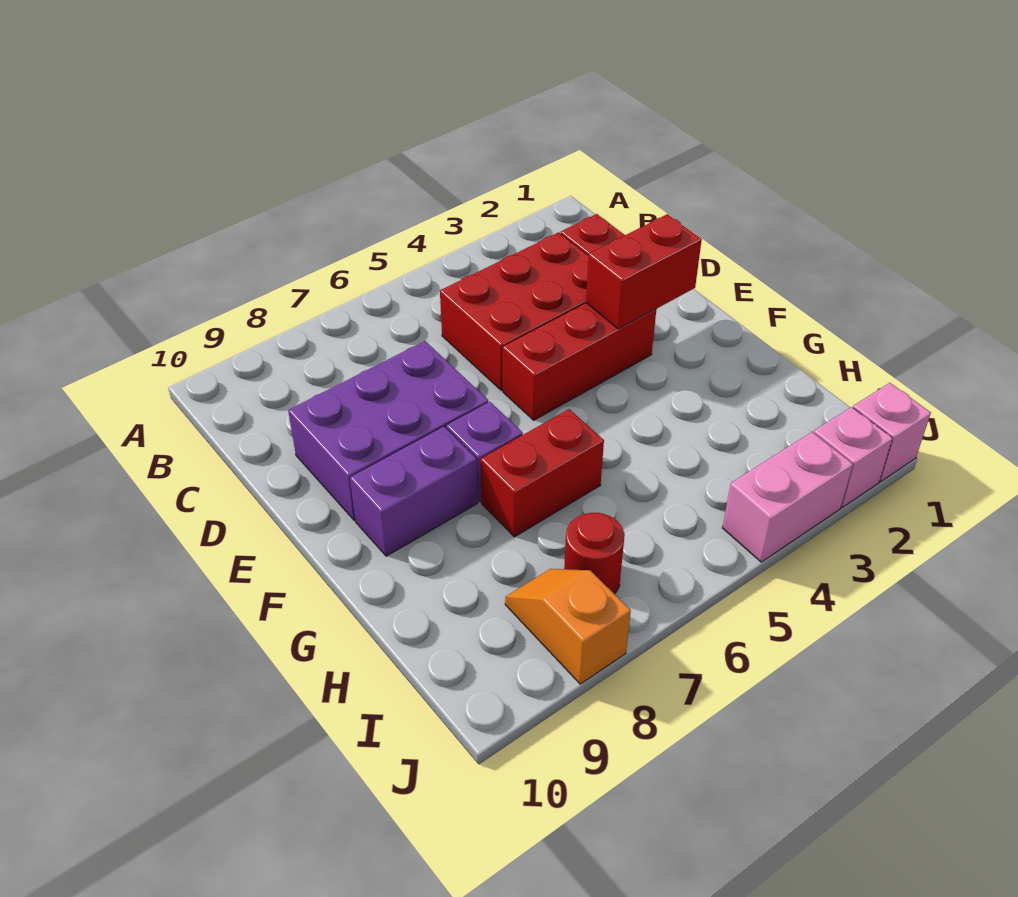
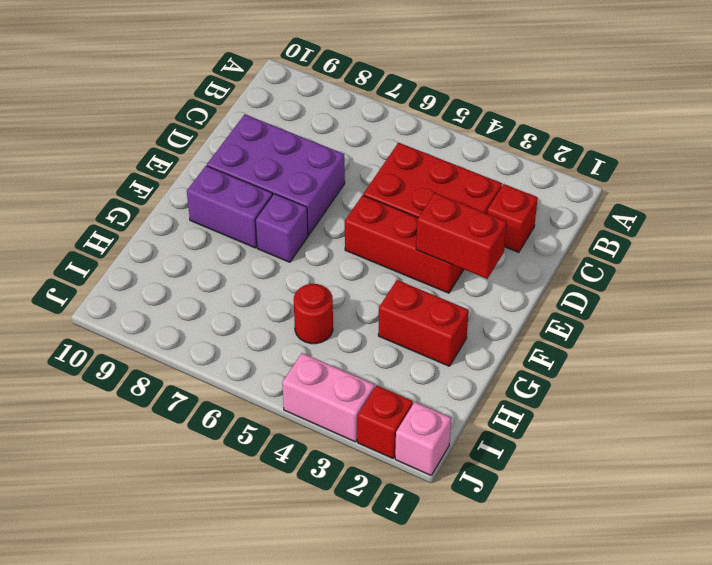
red brick G6:G7 level 1 -> red brick G2:G3 level 1
red round brick I7 level 1 -> red round brick H5 level 1
orange slope I8:J8 level 1 top J -> none
pink brick J2 level 1 -> red brick J2 level 1

